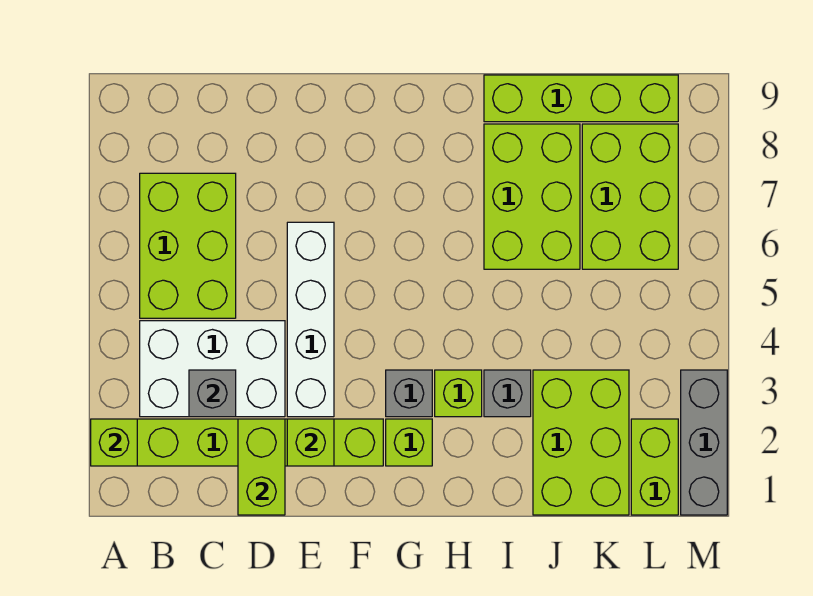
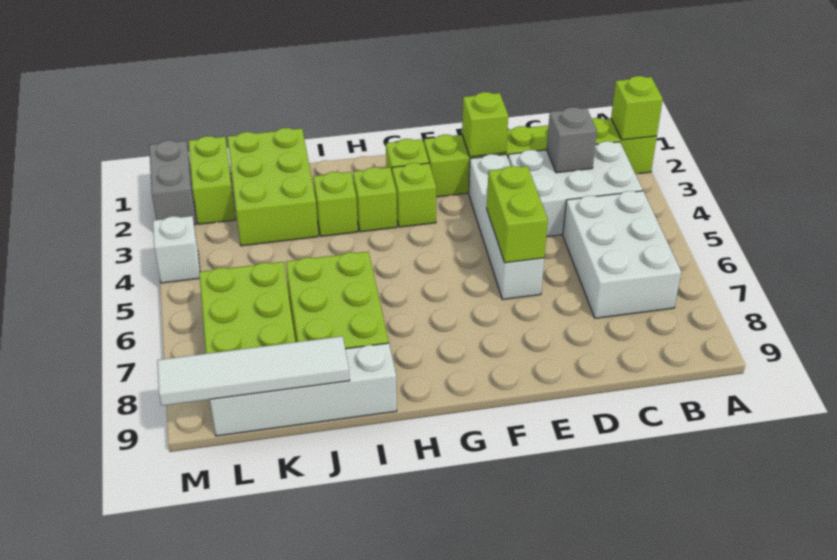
lime brick B5:C7 level 1 -> white brick B5:C7 level 1
lime brick D1:D2 level 2 -> lime brick E5:E6 level 2
grey brick G3 level 1 -> lime brick G3 level 1
grey brick I3 level 1 -> lime brick I3 level 1
lime brick I9:L9 level 1 -> white brick I9:L9 level 1
none -> white tile J9:M9 level 2
grey brick M1:M3 level 1 -> grey brick M1:M2 level 1
none -> white brick M4 level 1

